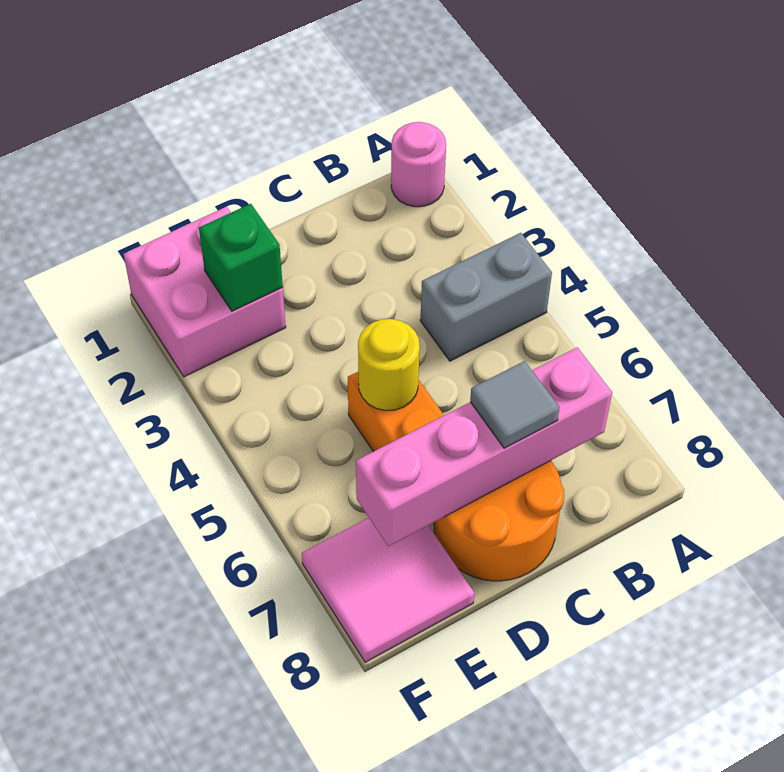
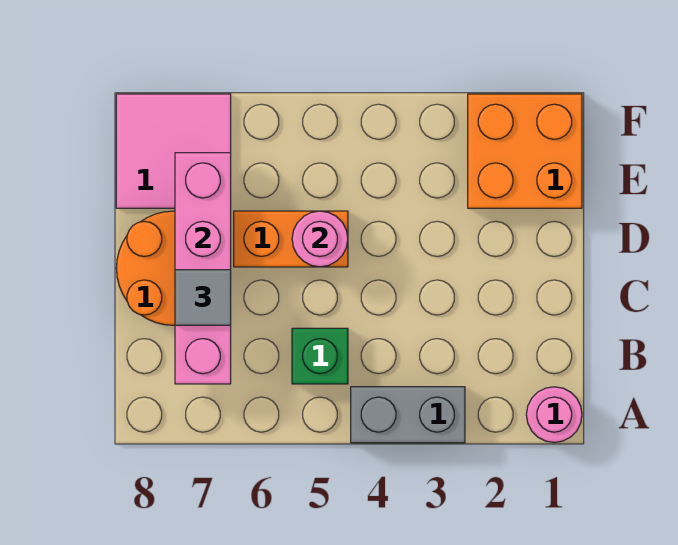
grey brick A4:B4 level 1 -> grey brick A3:A4 level 1
yellow round brick D5 level 2 -> pink round brick D5 level 2
pink brick E1:F2 level 1 -> orange brick E1:F2 level 1
green brick E2 level 2 -> green brick B5 level 1

